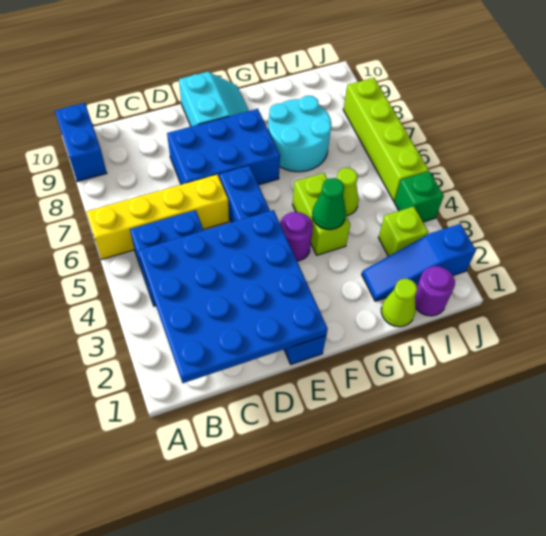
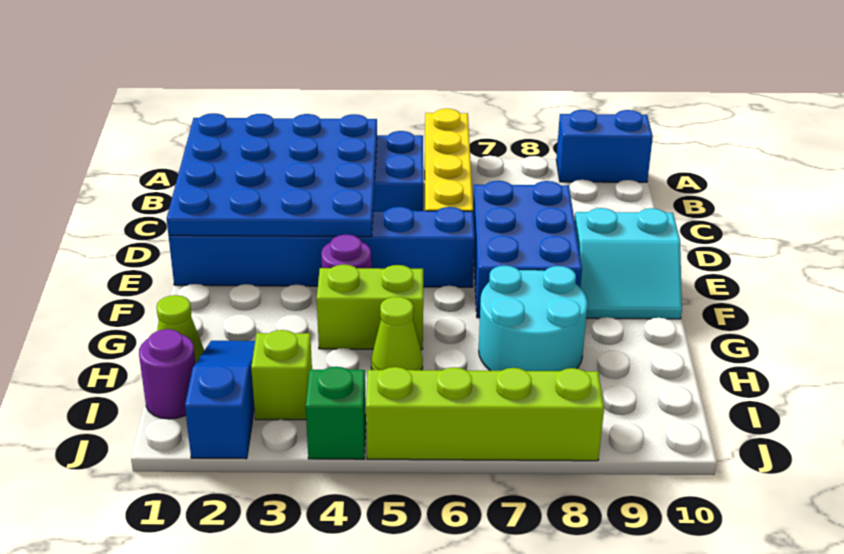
green cone G4 level 2 -> none

